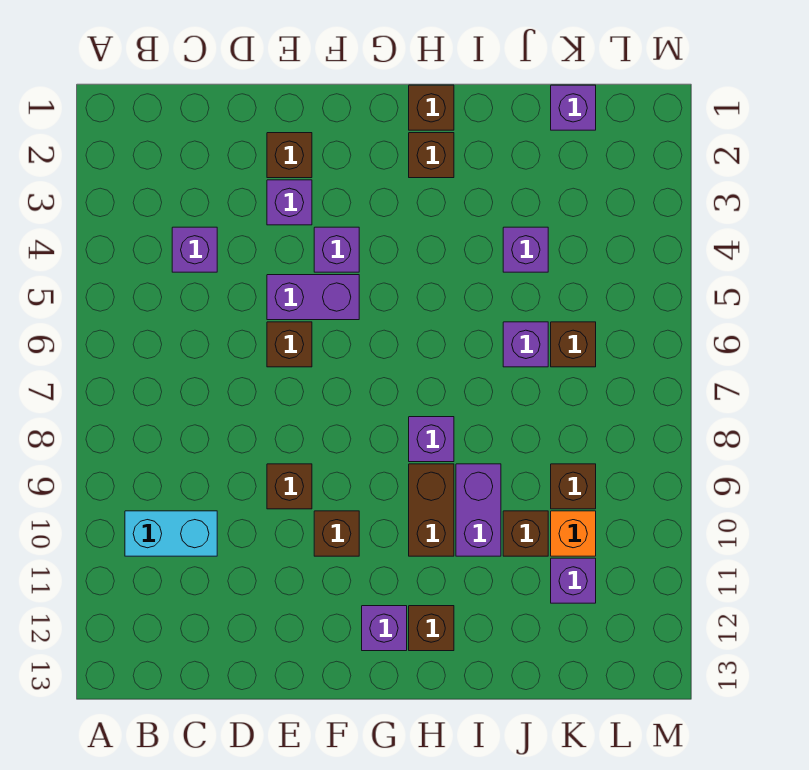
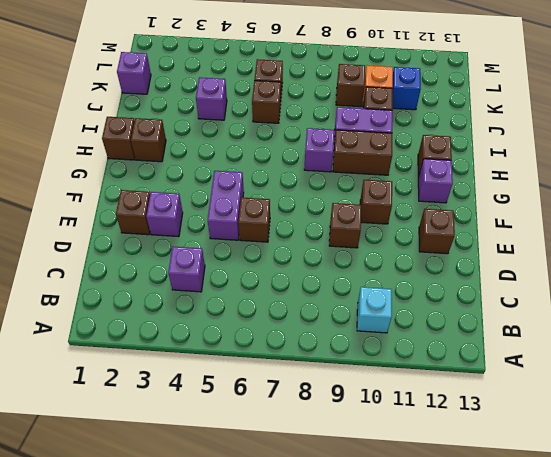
cyan brick B10:C10 level 1 -> cyan brick B10 level 1
none -> brown brick E12 level 1
purple brick F4 level 1 -> none
purple brick J6 level 1 -> brown brick J6 level 1
purple brick K11 level 1 -> blue brick K11 level 1

